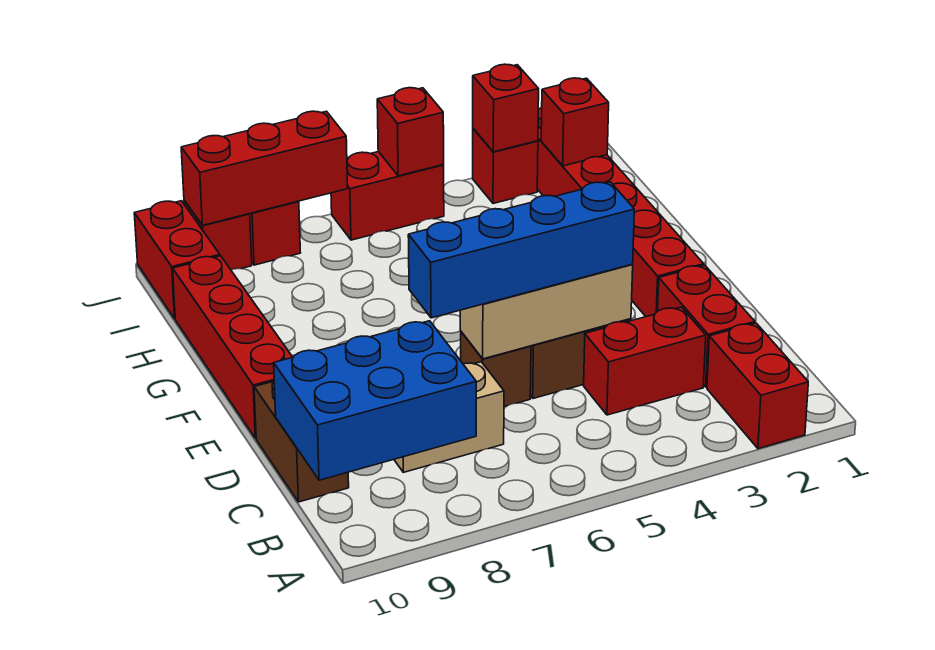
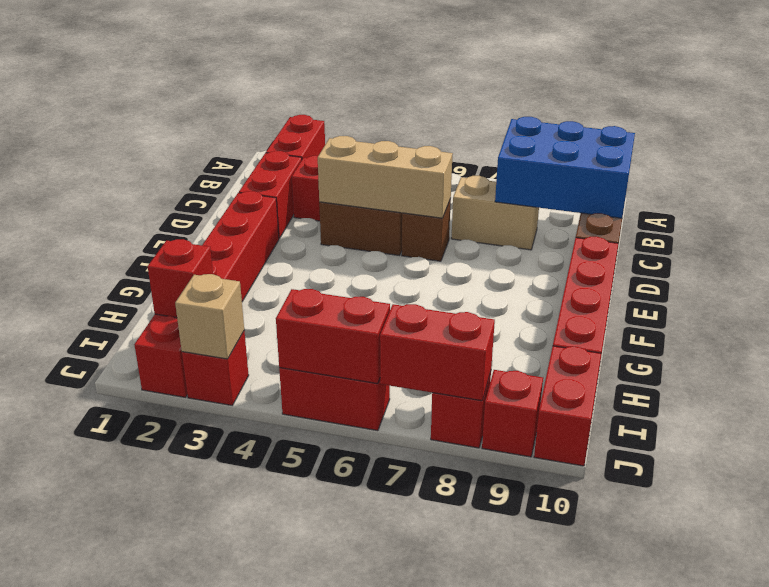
blue brick D4:D7 level 3 -> none
red brick J3 level 2 -> tan brick J3 level 2
red brick J5 level 2 -> red brick J5:J6 level 2
red brick J7:J9 level 2 -> red brick J7:J8 level 2

